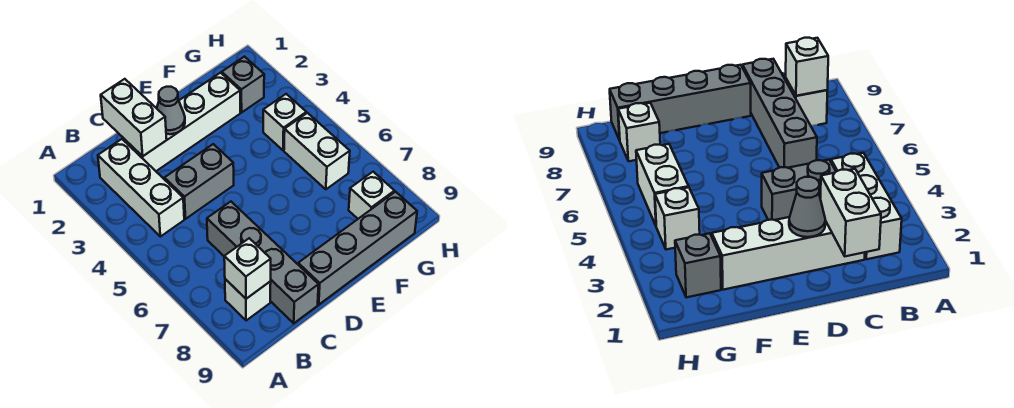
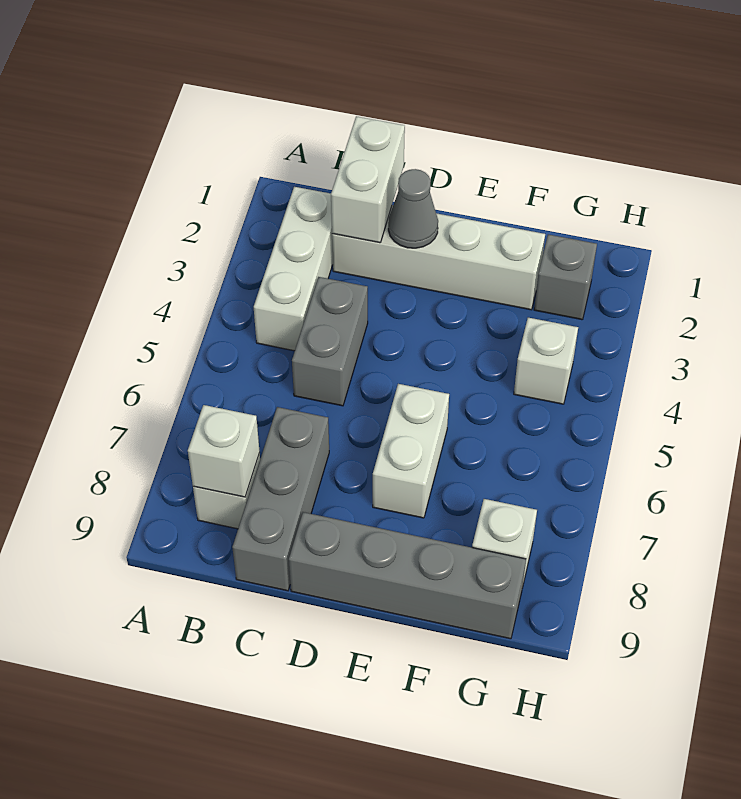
grey brick C4:D4 level 1 -> grey brick C4:C5 level 1
grey brick C6:C9 level 1 -> grey brick C7:C9 level 1
white brick G5:G6 level 1 -> white brick E6:E7 level 1

